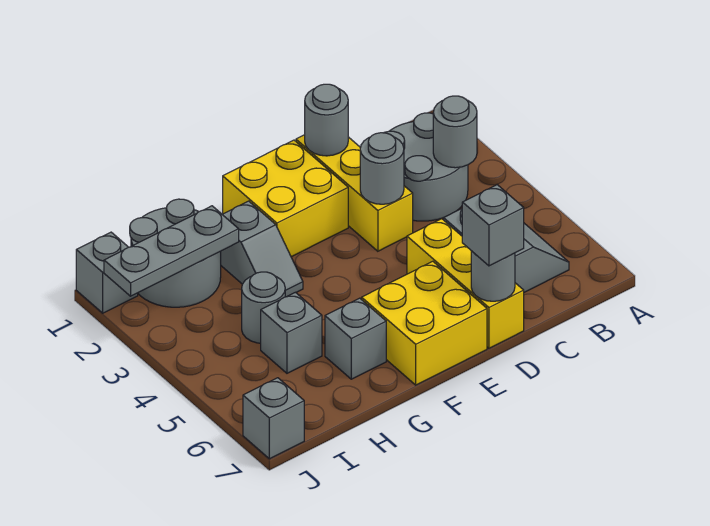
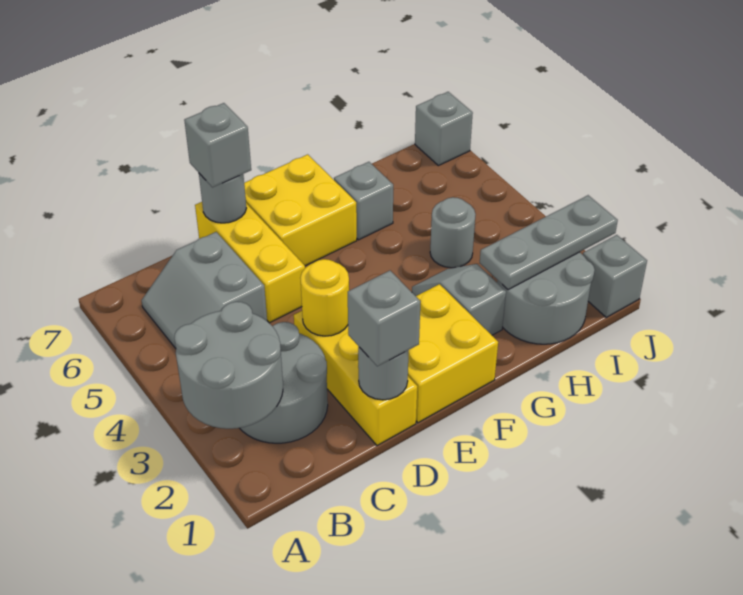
grey round brick B3 level 2 -> grey round brick A2:B3 level 2
grey round brick D3 level 2 -> yellow round brick D3 level 2
grey brick H5 level 1 -> grey brick D1 level 3

